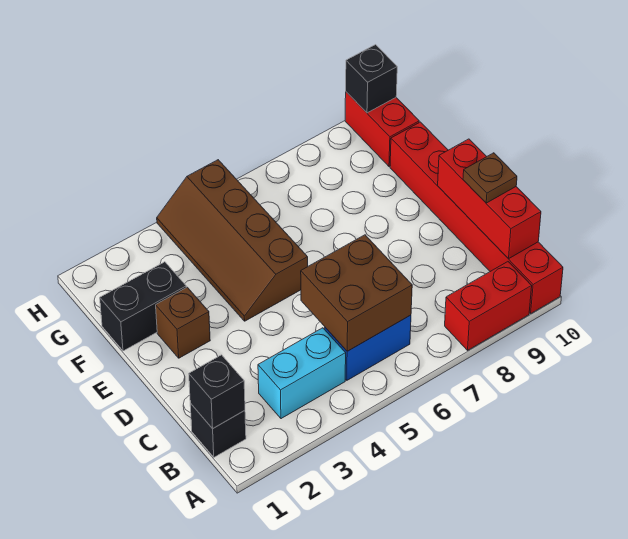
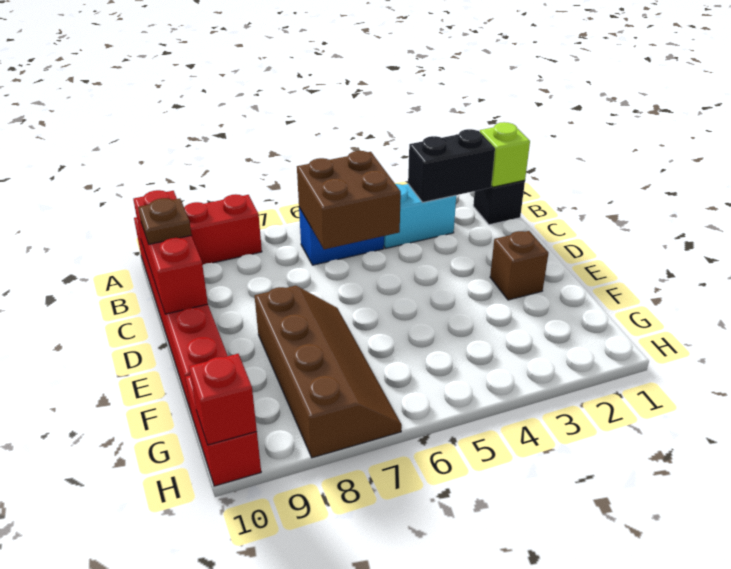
black brick B1 level 2 -> lime brick B1 level 2
brown slope E4:H5 level 1 top 5 -> brown slope E7:H8 level 1 top 8
black brick F1:F2 level 1 -> black brick B2:B3 level 2
black brick H10 level 2 -> red brick H10 level 2

